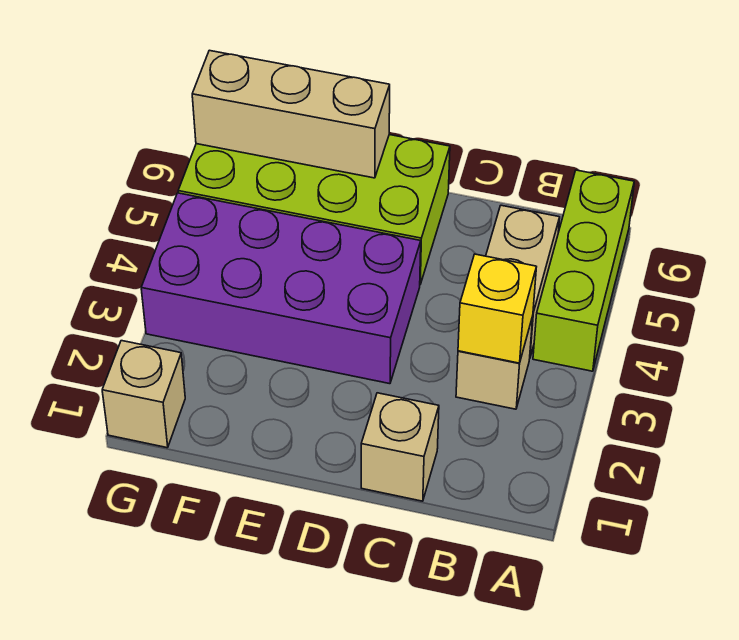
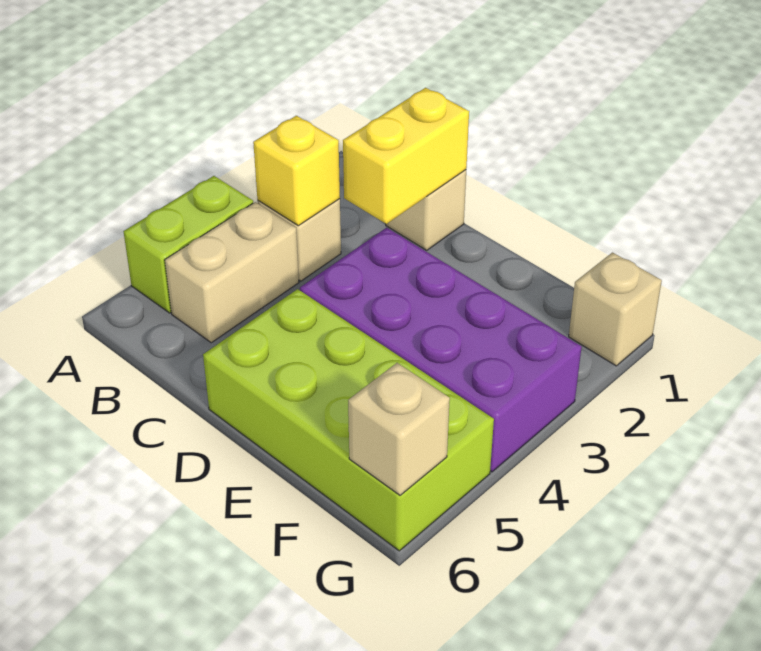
lime brick A4:A6 level 1 -> lime brick A4:A5 level 1
none -> yellow brick C1:C2 level 2
tan brick E6:G6 level 2 -> tan brick G6 level 2

